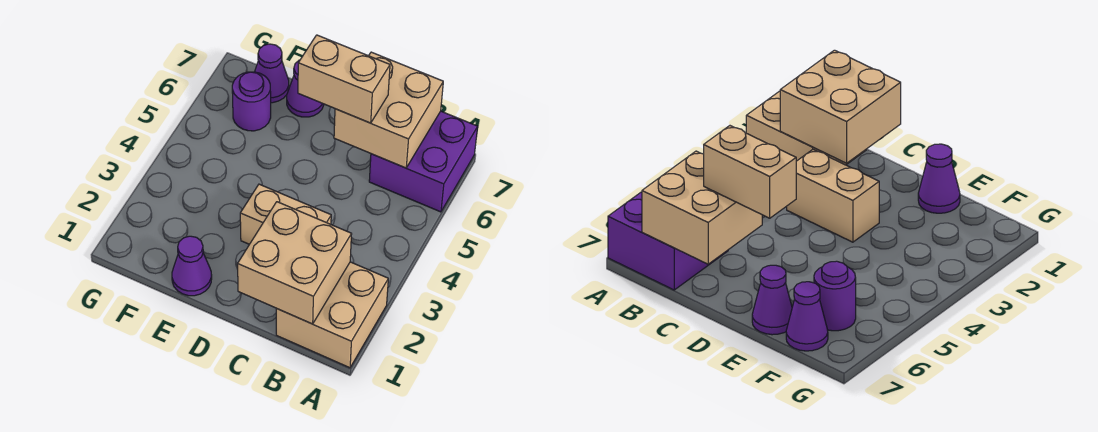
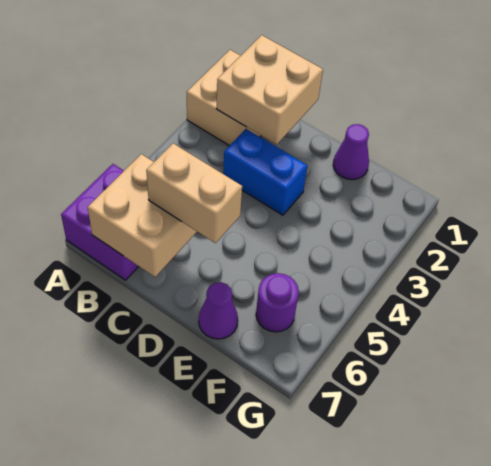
tan brick C3:D3 level 1 -> blue brick C3:D3 level 1
purple cone F7 level 1 -> none

